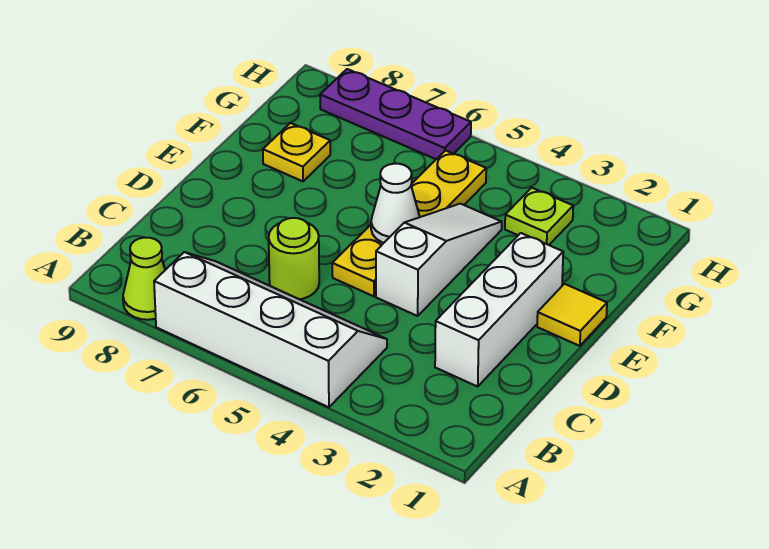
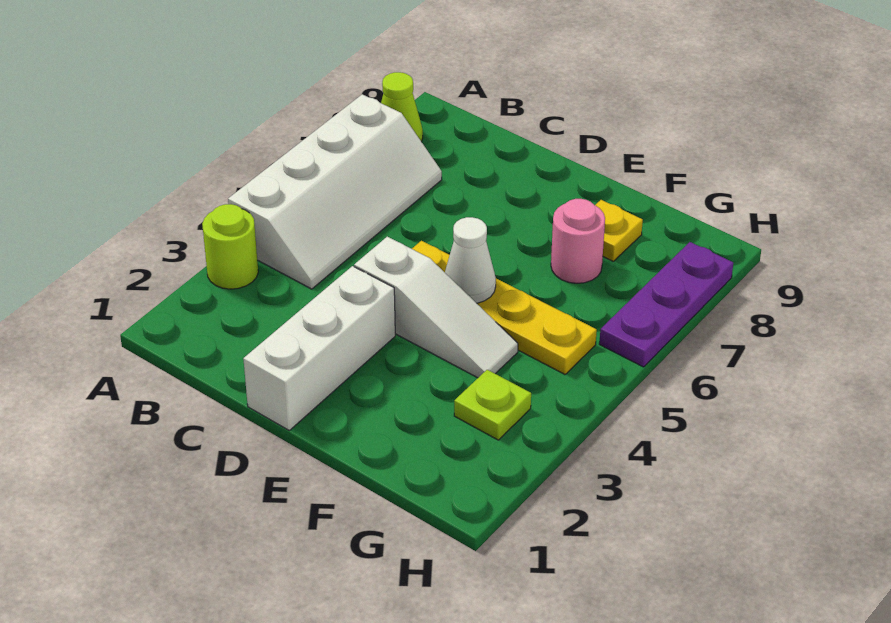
white brick C2:E2 level 1 -> white brick D1:D3 level 1
lime round brick C6 level 1 -> lime round brick A3 level 1
yellow tile E1 level 1 -> none
none -> pink round brick F7 level 1

